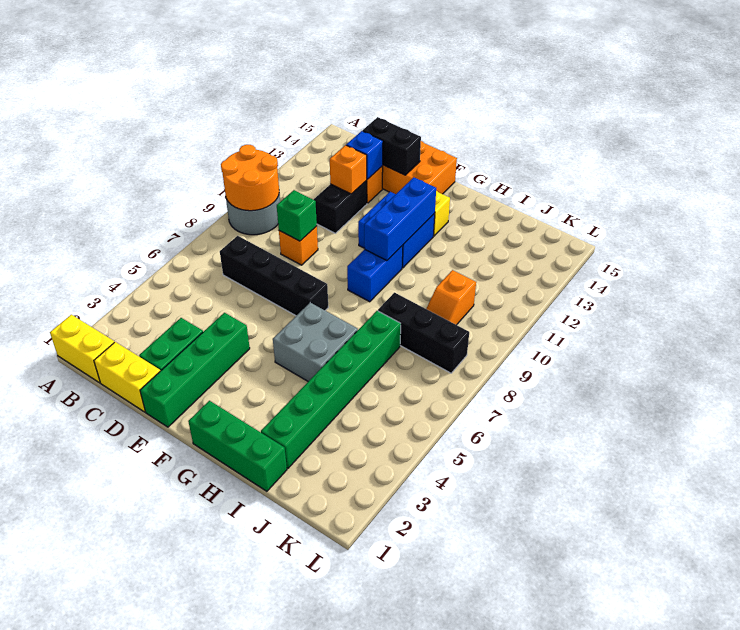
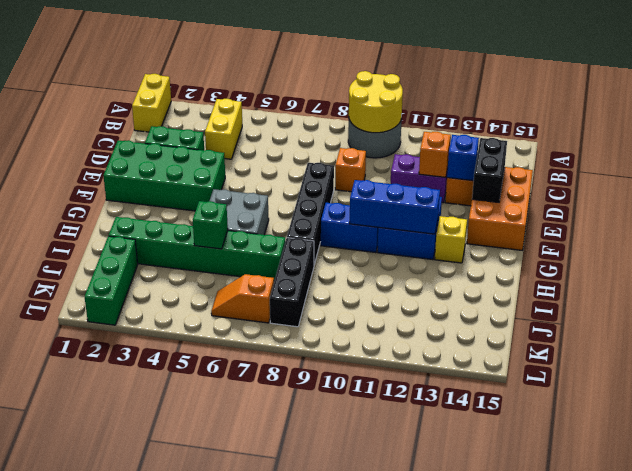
orange round brick A9:B10 level 2 -> yellow round brick A9:B10 level 2
yellow brick C1:D1 level 1 -> yellow brick B4:C4 level 1
black brick C7:F7 level 1 -> black brick E8:H8 level 1
green brick D9 level 2 -> green brick I5 level 2
black brick D11:D12 level 1 -> purple brick D11:D12 level 1
green brick E1:E4 level 1 -> green brick E1:F4 level 1
green brick G1:I1 level 1 -> green brick J2:L2 level 1
orange slope J9:J10 level 1 top 10 -> orange slope K6:K7 level 1 top 7

